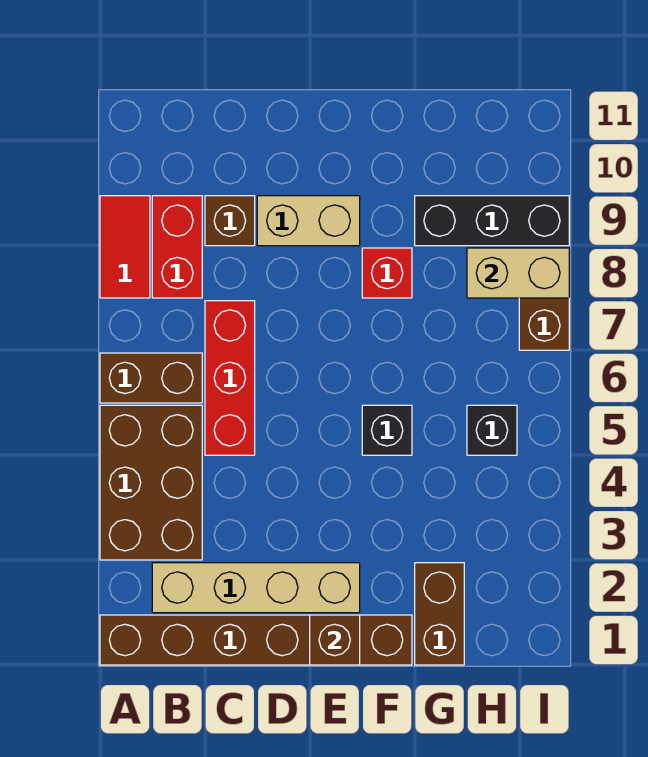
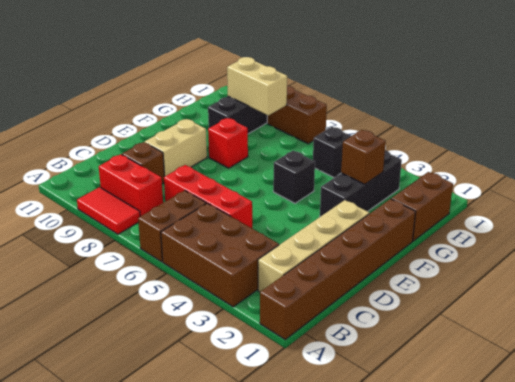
brown brick E1 level 2 -> brown brick G3 level 2
none -> black brick F3:H3 level 1
brown brick G1:G2 level 1 -> brown brick G1:H1 level 1
tan brick H8:I8 level 2 -> tan brick H8:H9 level 2

